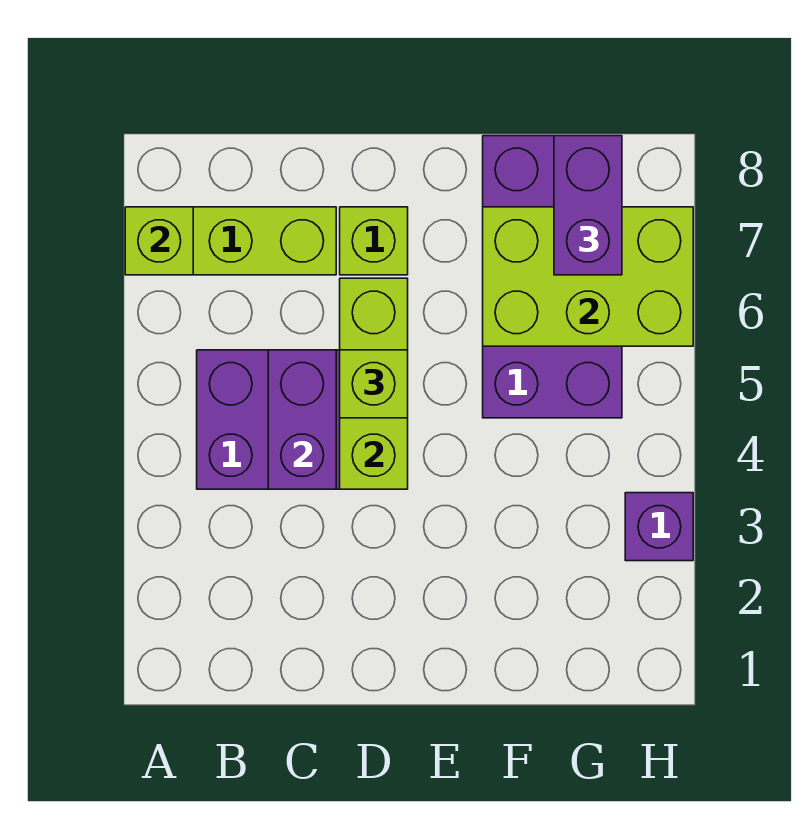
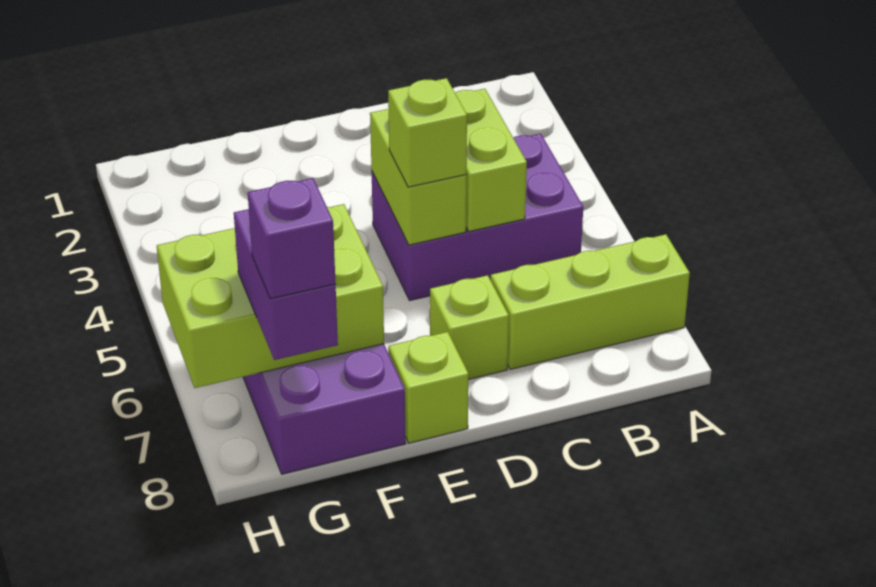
lime brick A7 level 2 -> lime brick E8 level 1
purple brick C4:C5 level 2 -> lime brick C4:C5 level 2
lime brick D4:D6 level 2 -> lime brick D4:D5 level 2
purple brick H3 level 1 -> purple brick G8 level 4

